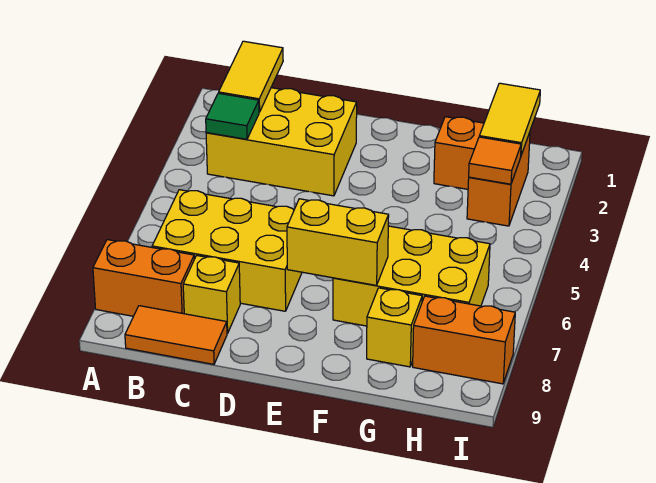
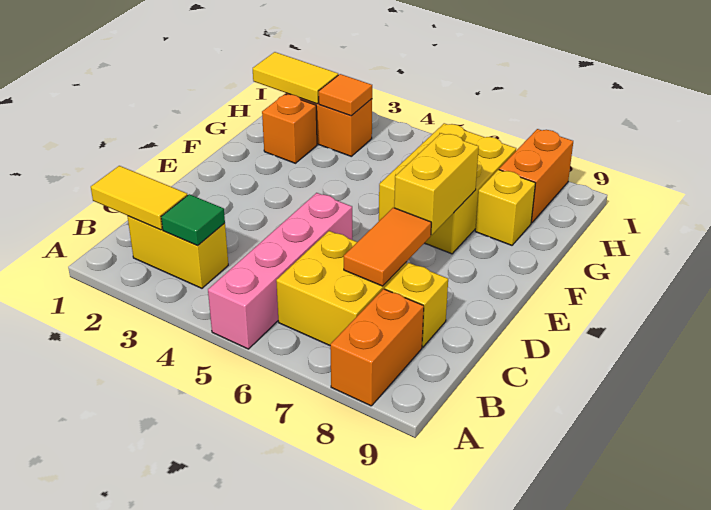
none -> pink brick A5:D5 level 1
yellow brick B2:D3 level 1 -> yellow brick B2:B3 level 1
yellow brick B6:D7 level 1 -> yellow brick B6:C7 level 1
orange tile B9:C9 level 1 -> orange tile C7:D7 level 2

